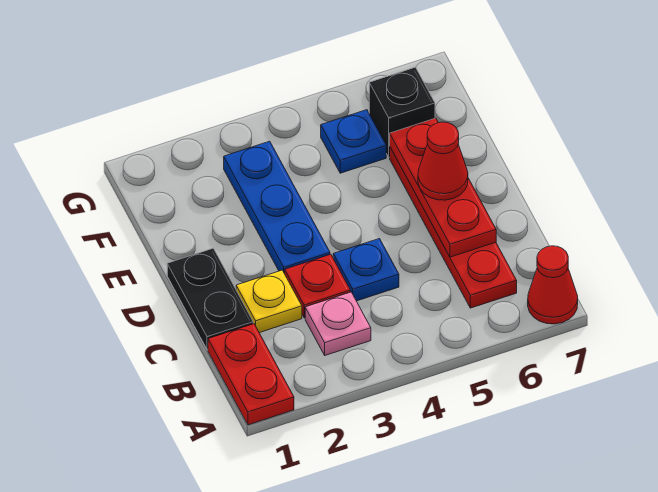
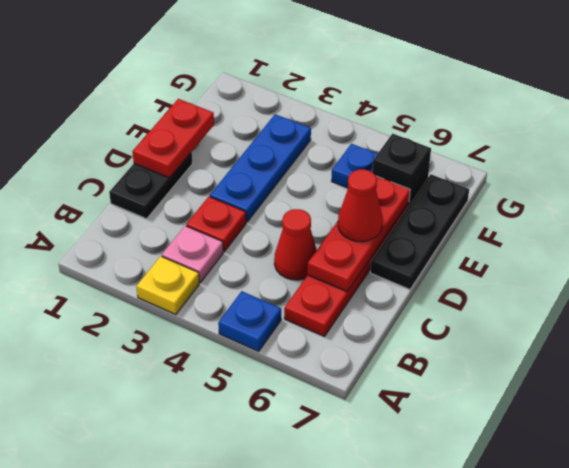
red plate A1:B1 level 1 -> red plate D1:E1 level 2
red cone A7 level 1 -> red cone C5 level 1
yellow plate C2 level 1 -> yellow plate A3 level 1
blue plate C4 level 1 -> blue plate A5 level 1
none -> black plate D7:F7 level 1

